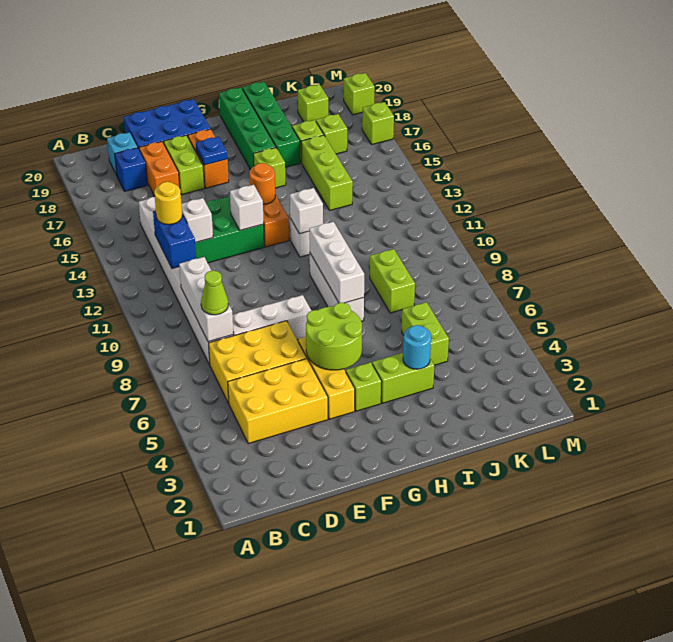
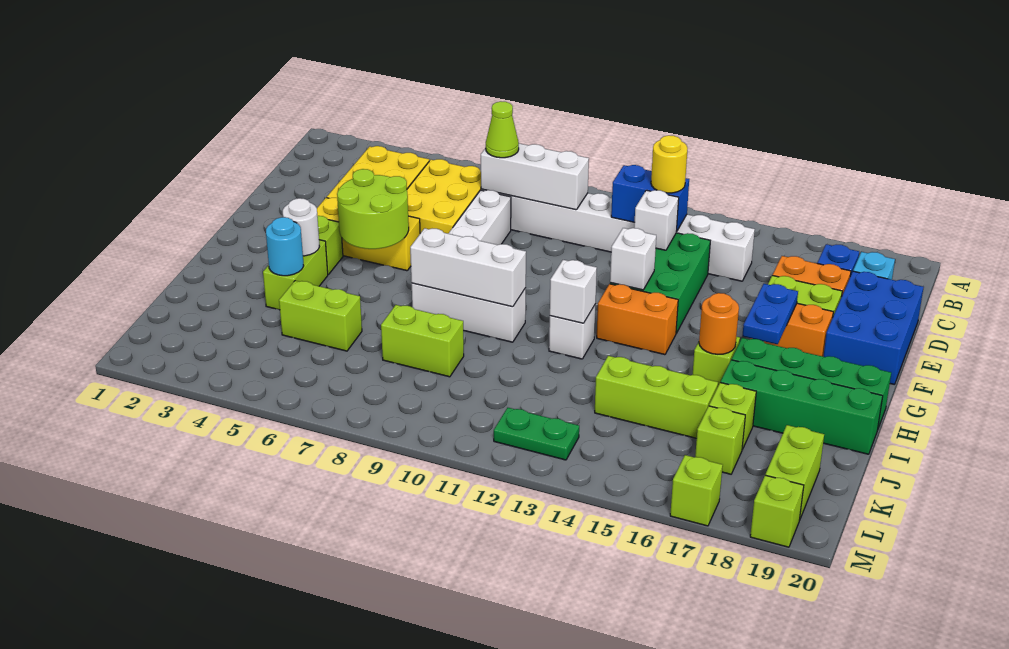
blue plate F17 level 2 -> blue plate F17:G17 level 2
orange round brick G14 level 2 -> orange round brick H16 level 2
none -> white round brick H4 level 2
lime brick K19 level 1 -> lime brick K19:L19 level 1
none -> green plate L12:L13 level 1

